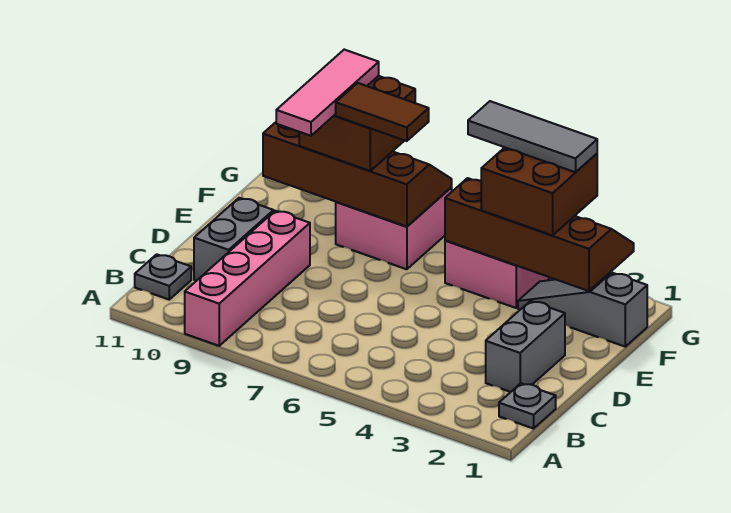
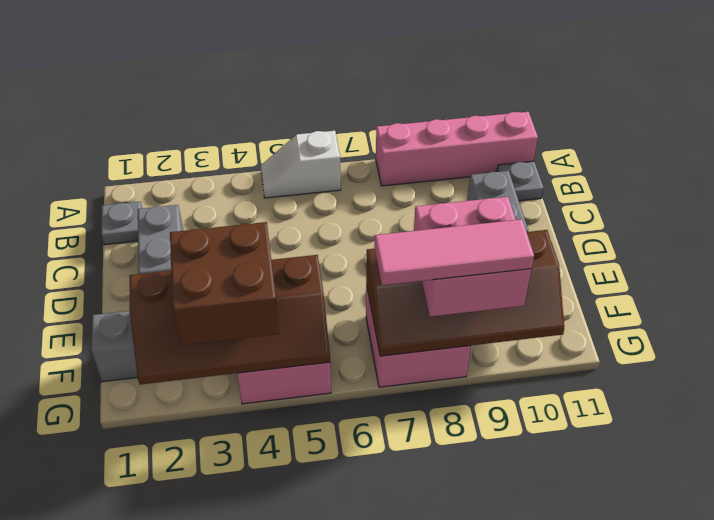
none -> white slope A5:A6 level 1 top 6
pink brick A9:D9 level 1 -> pink brick A8:A11 level 1
pink tile E9:G9 level 4 -> pink tile G7:G9 level 4
brown tile F7:F8 level 4 -> none
brown brick F8:G9 level 3 -> pink brick F8:G9 level 3
grey tile G3:G5 level 4 -> none

